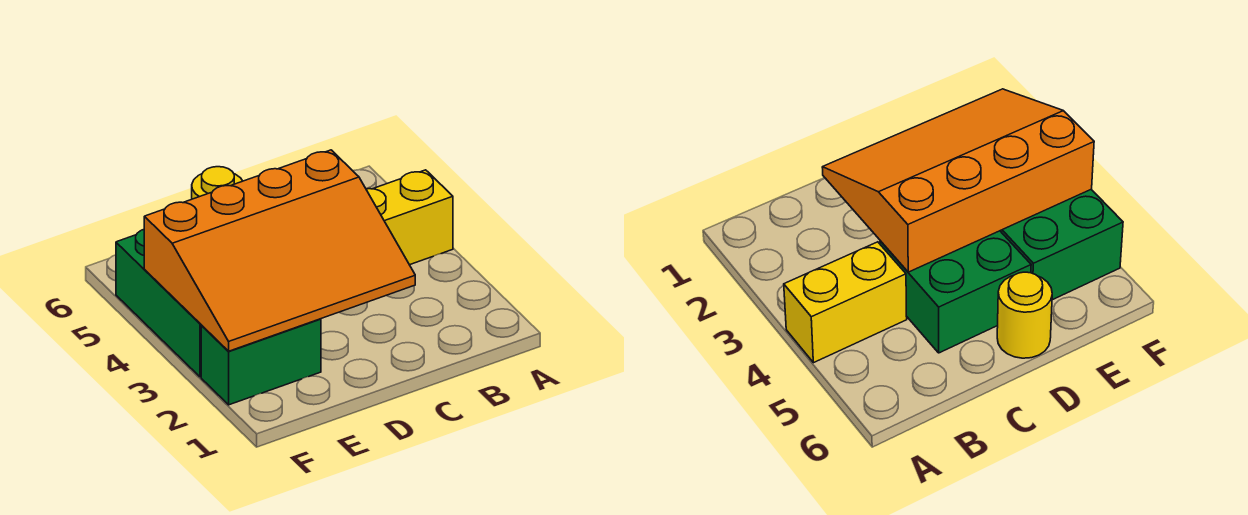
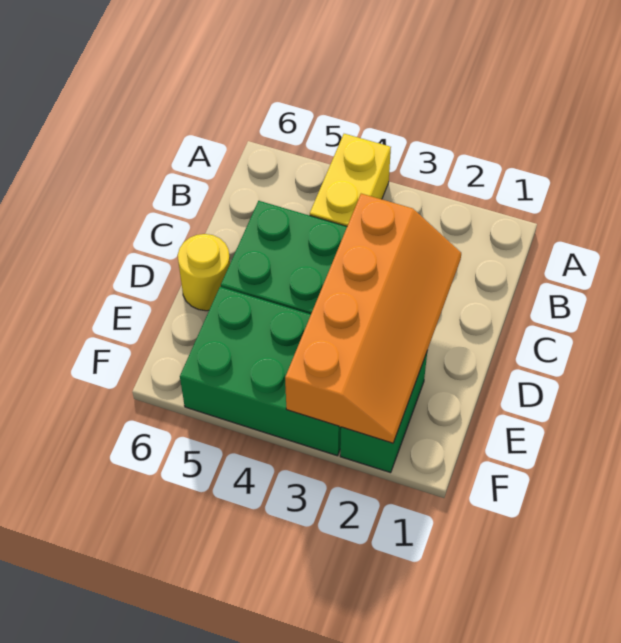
orange slope C2:F4 level 2 top 4 -> orange slope C2:F3 level 2 top 3

